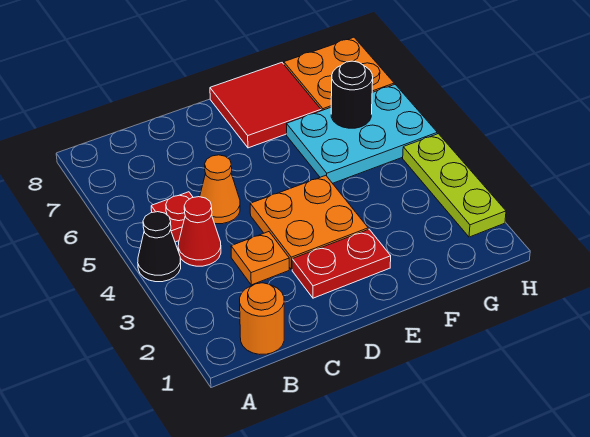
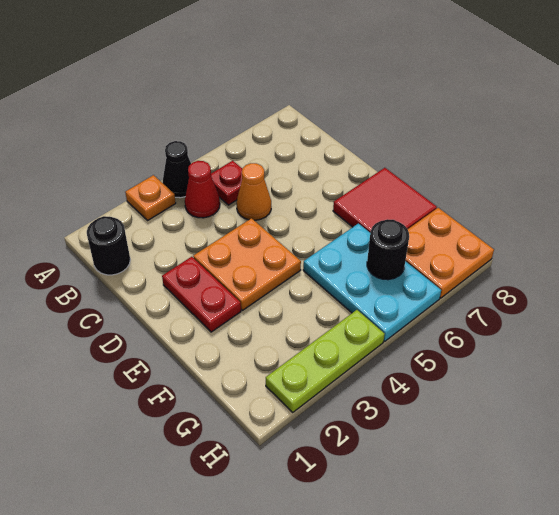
orange round brick B1 level 1 -> black round brick B1 level 1
orange plate C3 level 1 -> orange plate A3 level 1

